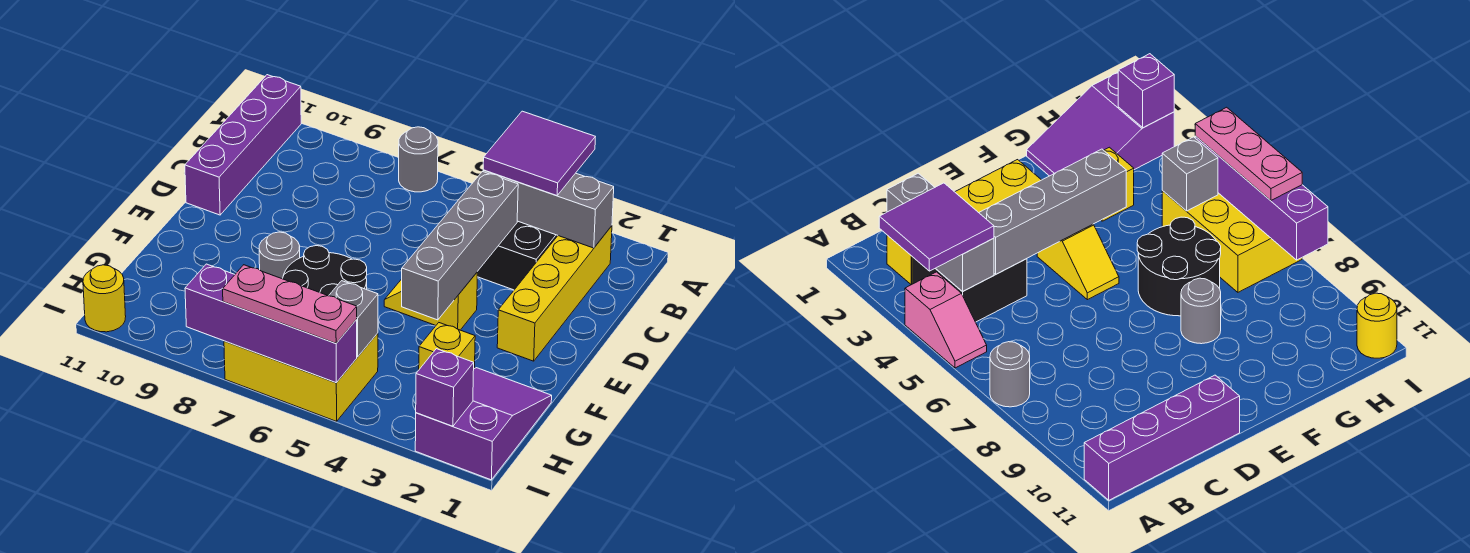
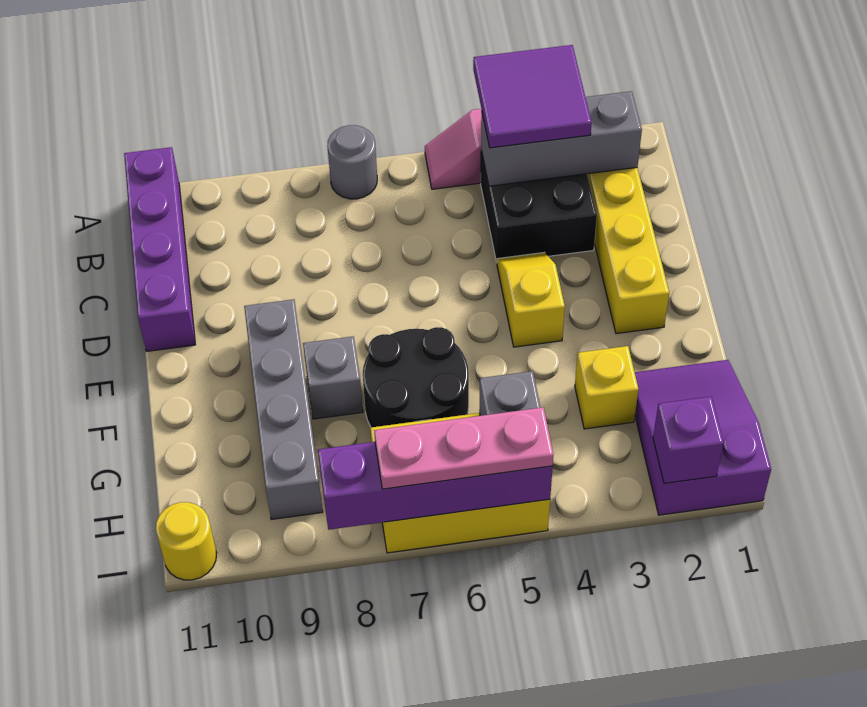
grey brick C4:F4 level 2 -> grey brick E9:H9 level 1
yellow slope E4:E5 level 1 top 4 -> yellow slope D4:E4 level 1 top E
grey round brick F8 level 1 -> grey brick F8 level 1

